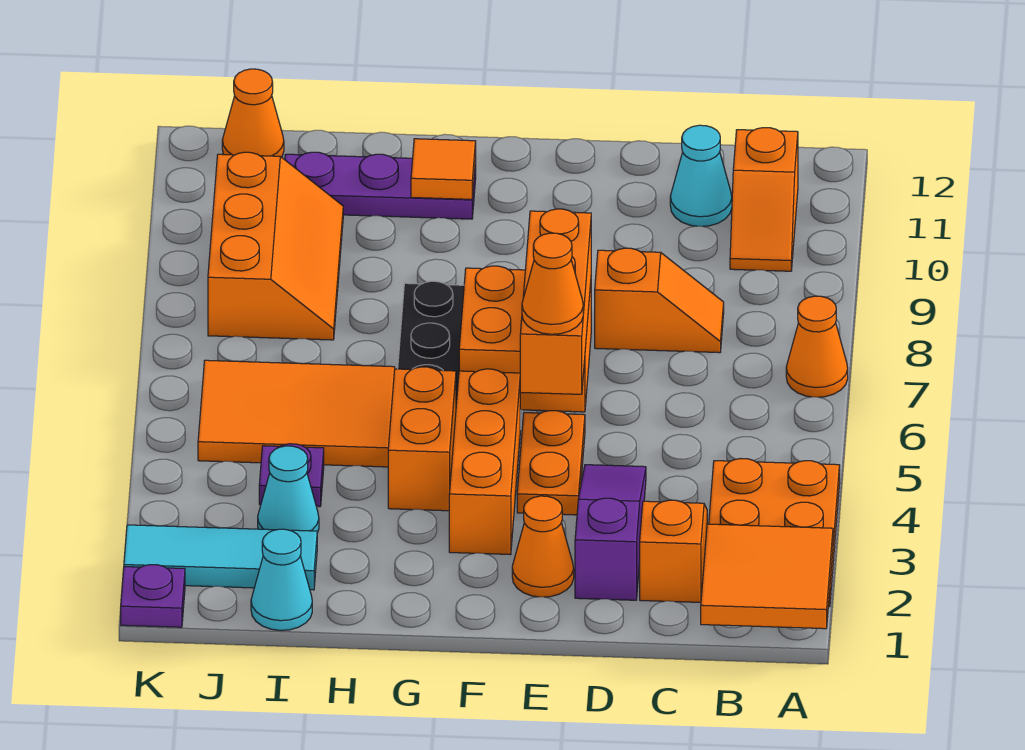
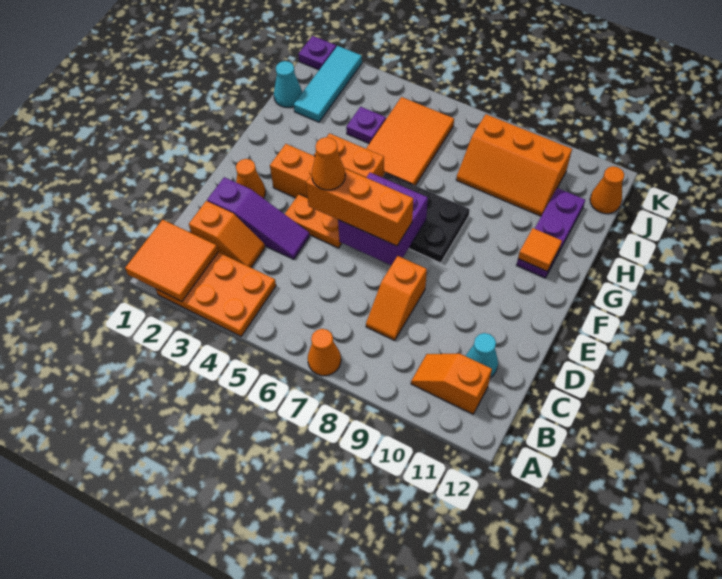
orange brick E6:F7 level 2 -> purple brick E6:F7 level 2
cyan cone I3 level 1 -> none

